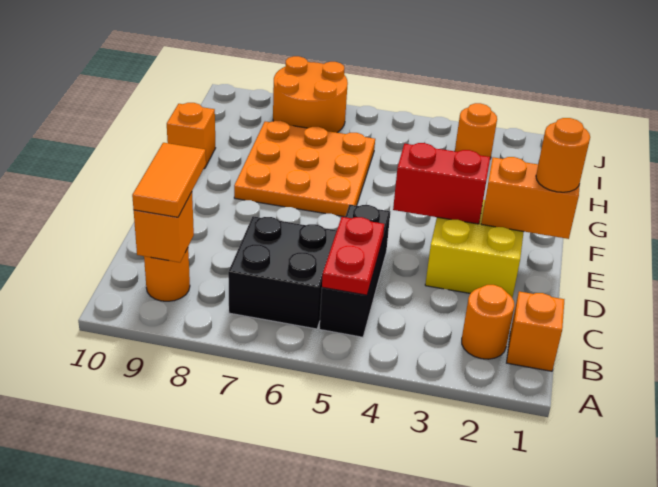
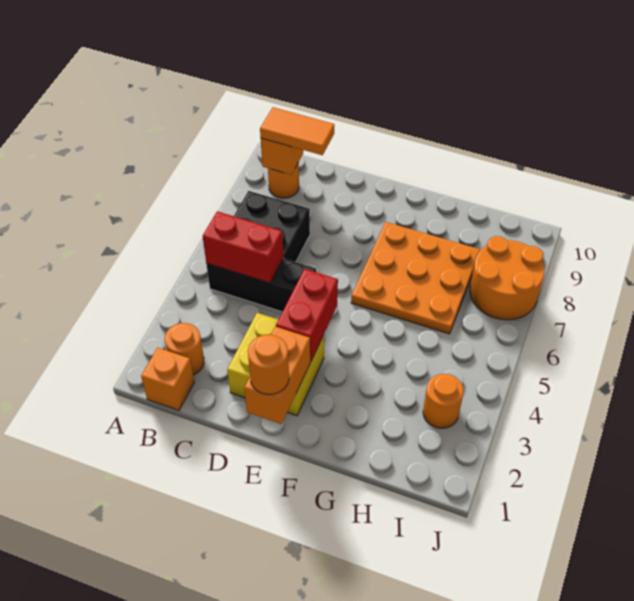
red plate B5:C5 level 2 -> red brick B5:C5 level 2
orange brick G10 level 1 -> none

